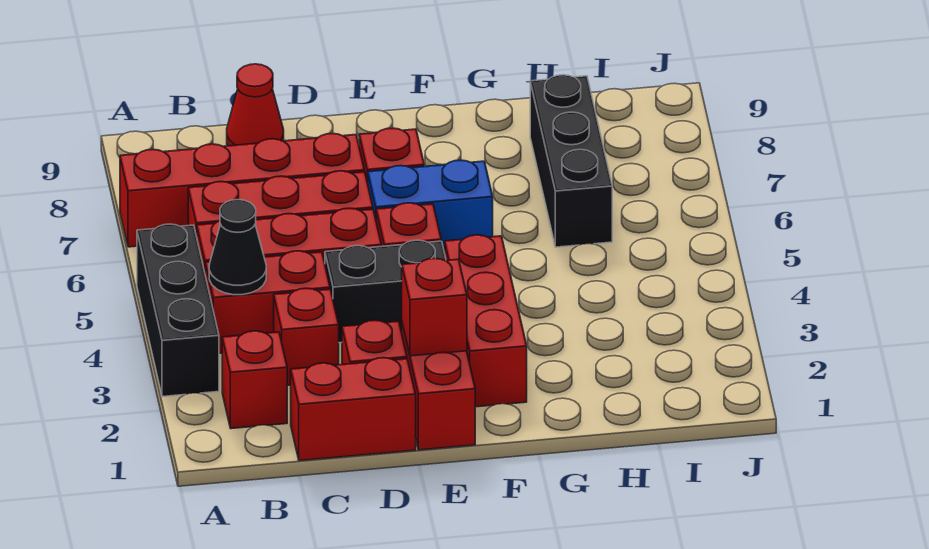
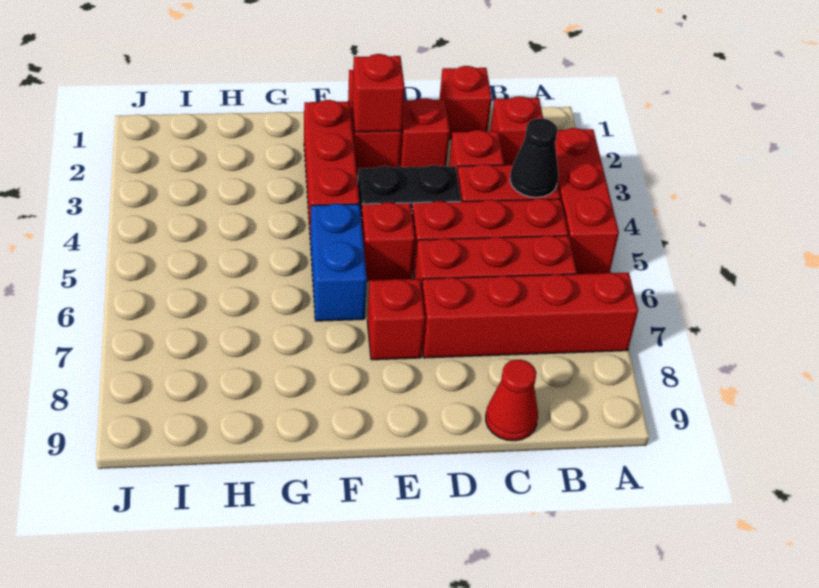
black brick A3:A5 level 1 -> red brick A3:A5 level 1
red brick C1:D1 level 1 -> red brick C1 level 1
blue brick E6:F6 level 1 -> blue brick F5:F6 level 1
black brick H6:H8 level 1 -> none

